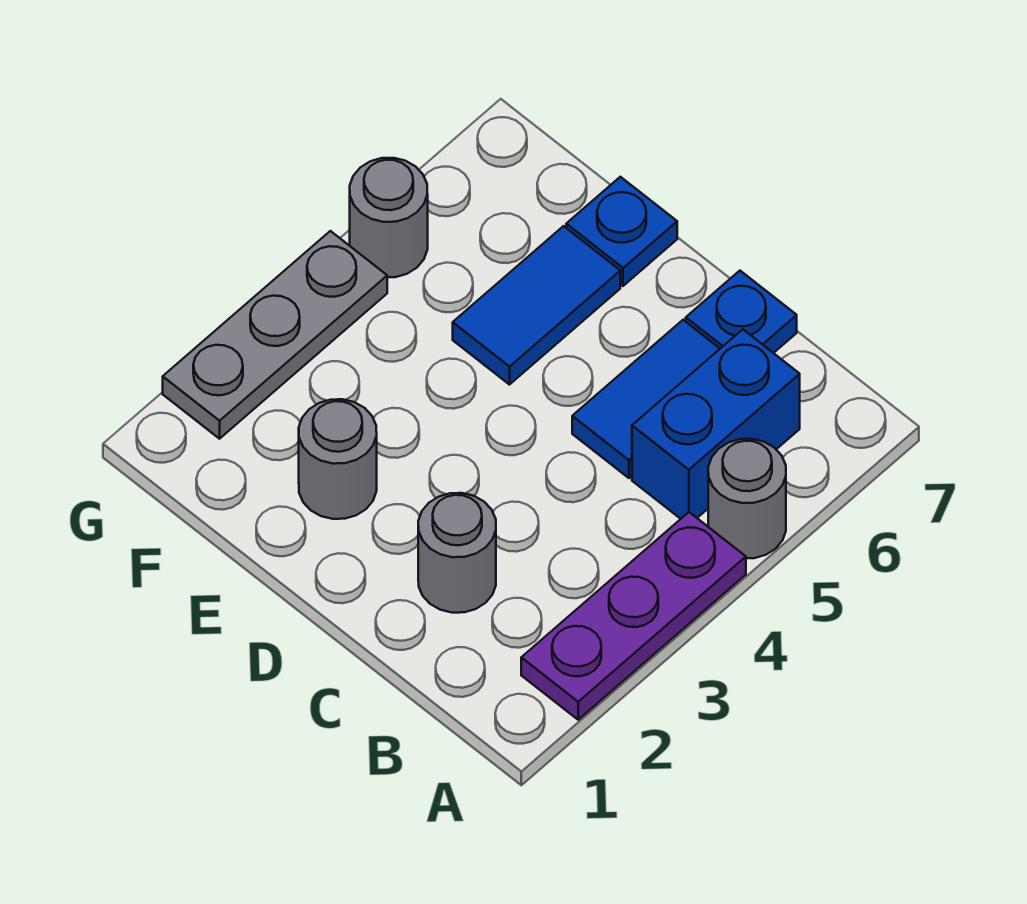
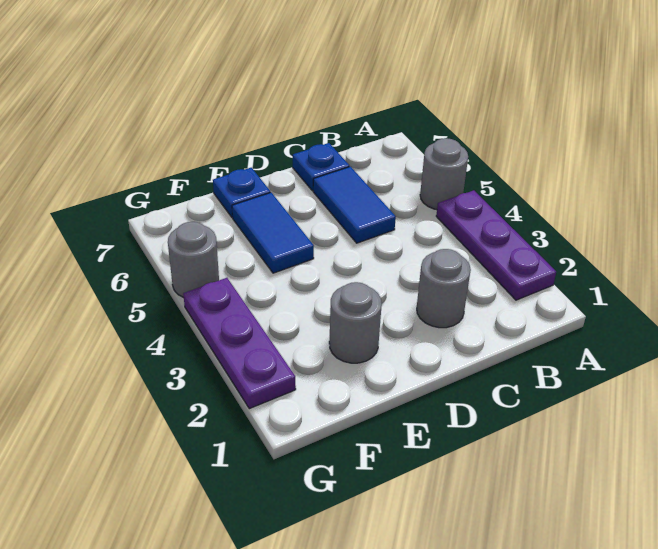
blue brick B5:B6 level 1 -> none
grey plate G2:G4 level 1 -> purple plate G2:G4 level 1

